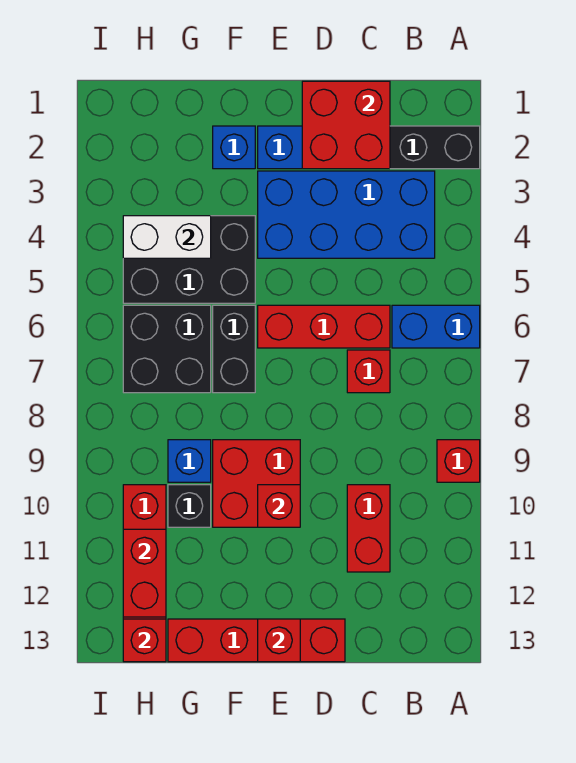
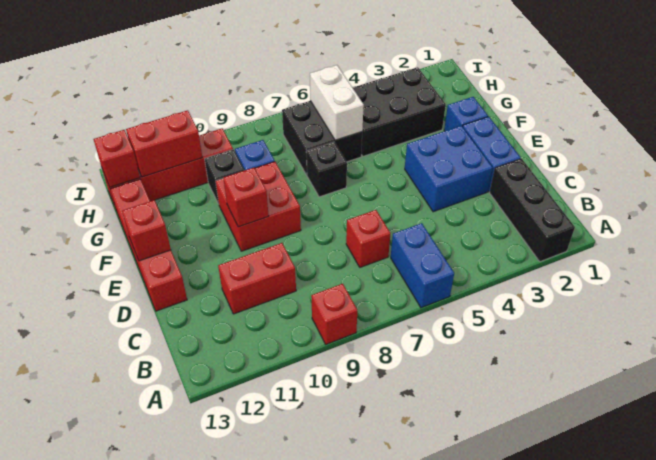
blue brick B3:E4 level 1 -> blue brick D3:E4 level 1
red brick C1:D2 level 2 -> none
red brick C6:E6 level 1 -> none
black brick F4:H5 level 1 -> black brick G3:H5 level 1
black brick F6:F7 level 1 -> black brick F7 level 1
white brick G4:H4 level 2 -> white brick G6:H6 level 2

